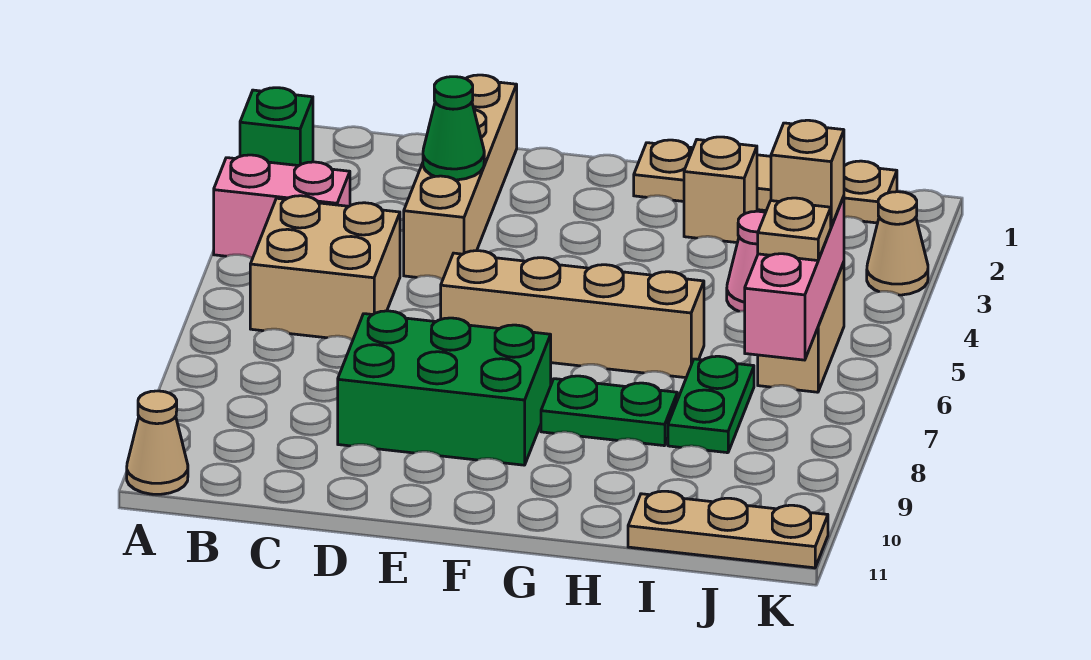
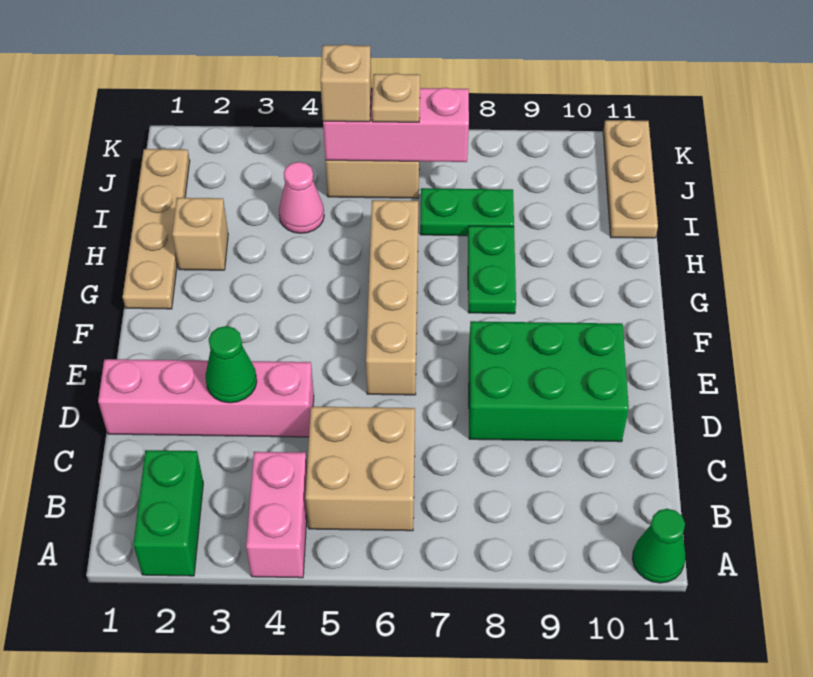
green brick A2 level 1 -> green brick A2:B2 level 1
tan cone A11 level 1 -> green cone A11 level 1
tan brick D1:D4 level 1 -> pink brick D1:D4 level 1
green brick D8:F9 level 1 -> green brick D8:E10 level 1
tan cone K3 level 1 -> none

